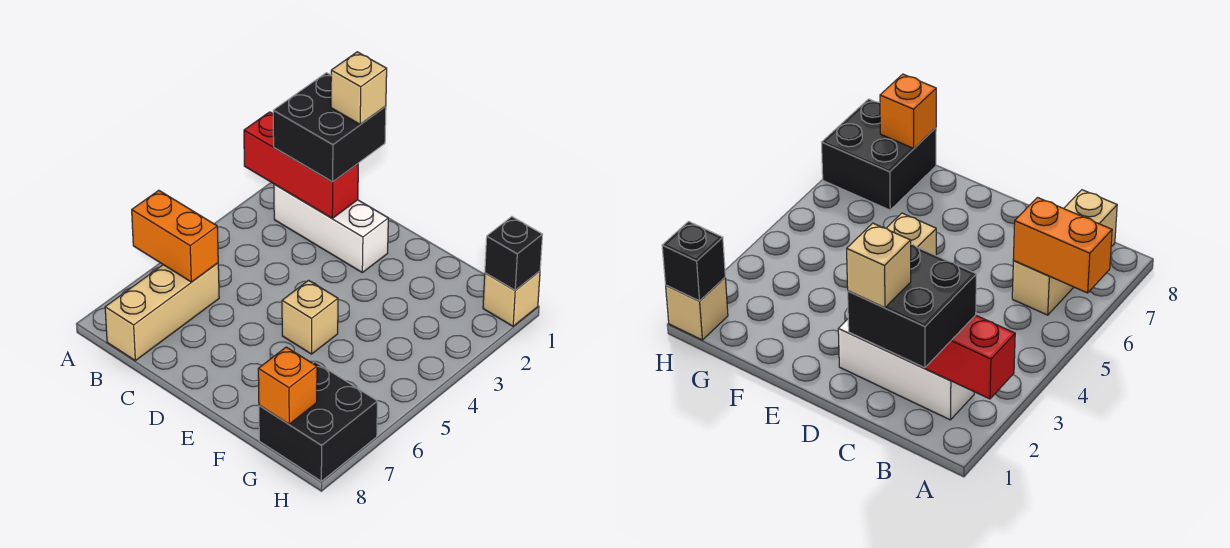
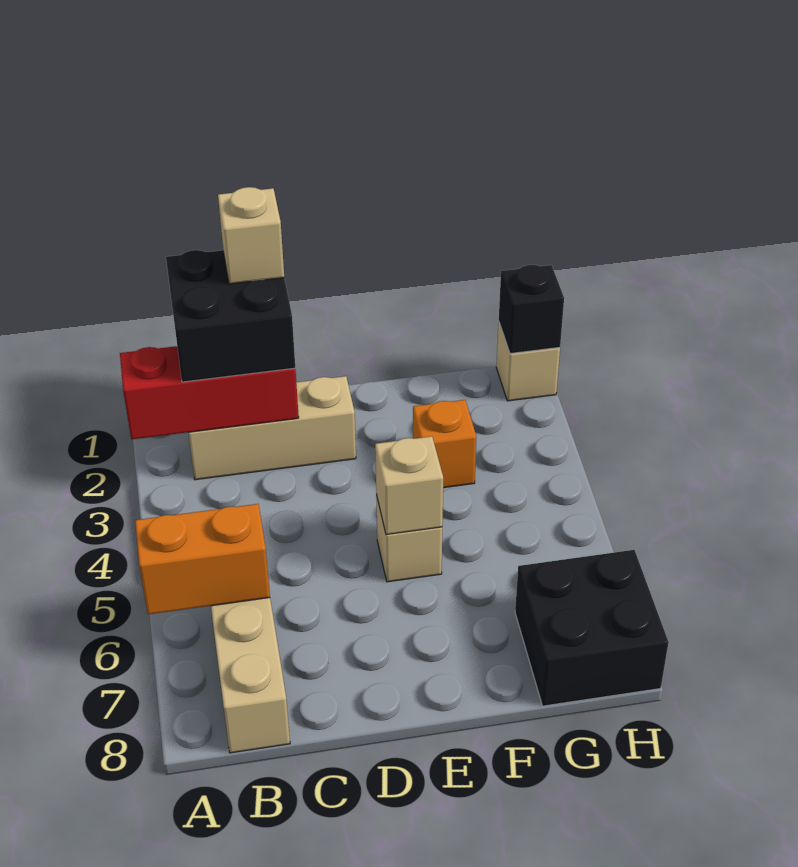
white brick B2:D2 level 1 -> tan brick B2:D2 level 1
none -> tan brick E5 level 2
orange brick G8 level 2 -> orange brick F3 level 1

